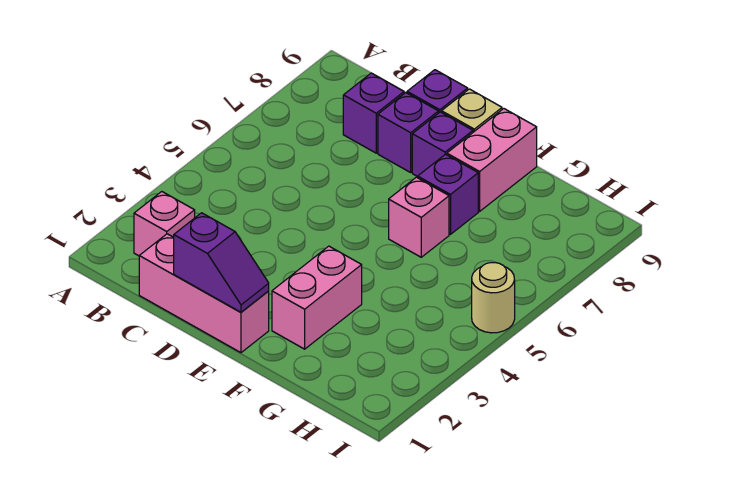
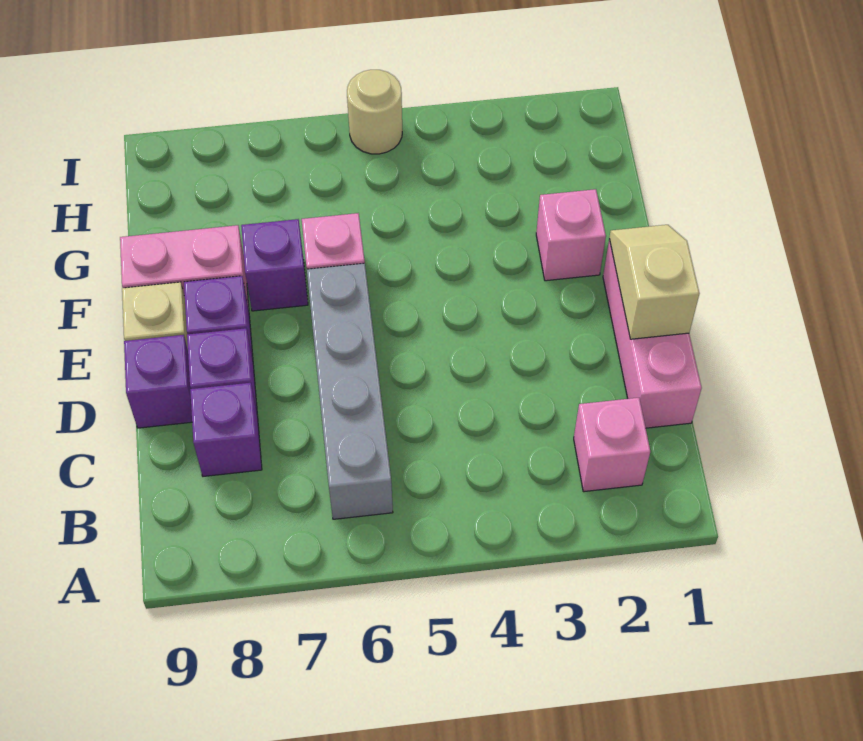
none -> grey brick B6:E6 level 1
purple slope D1:E1 level 2 top D -> tan slope D1:E1 level 2 top D
pink brick F2:F3 level 1 -> pink brick F2 level 1

